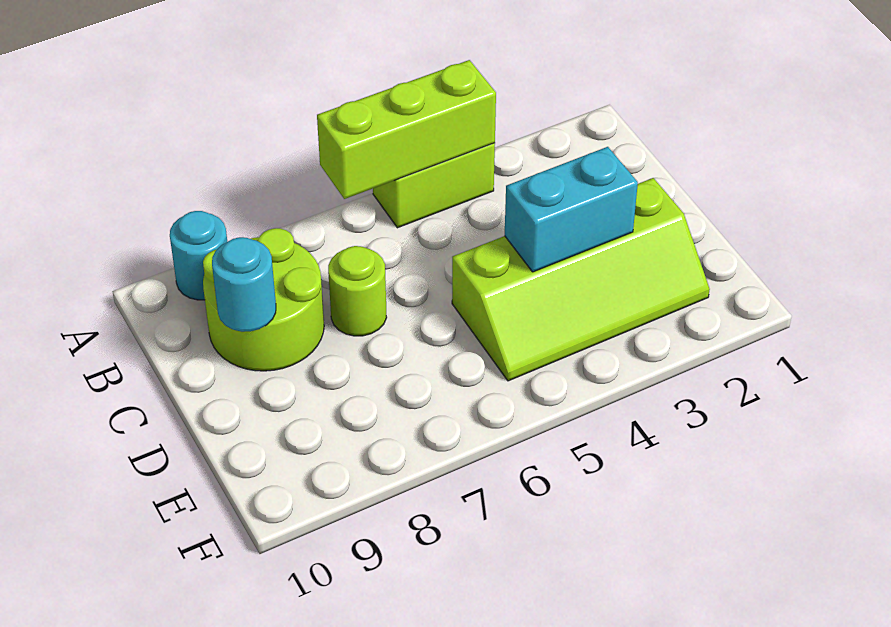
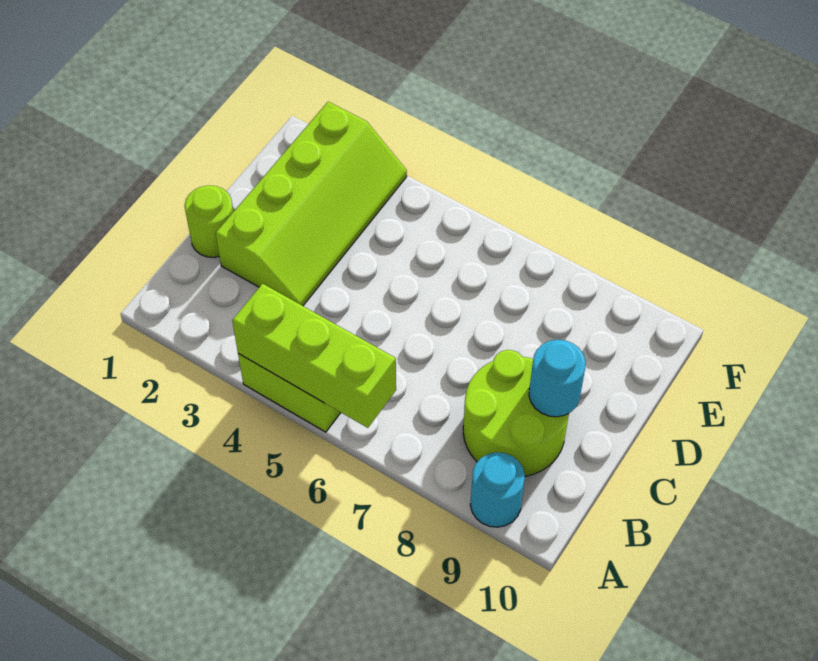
lime round brick C7 level 1 -> lime round brick C1 level 1
lime slope D2:E5 level 1 top D -> lime slope C2:F3 level 1 top 2
cyan brick D3:D4 level 2 -> none

